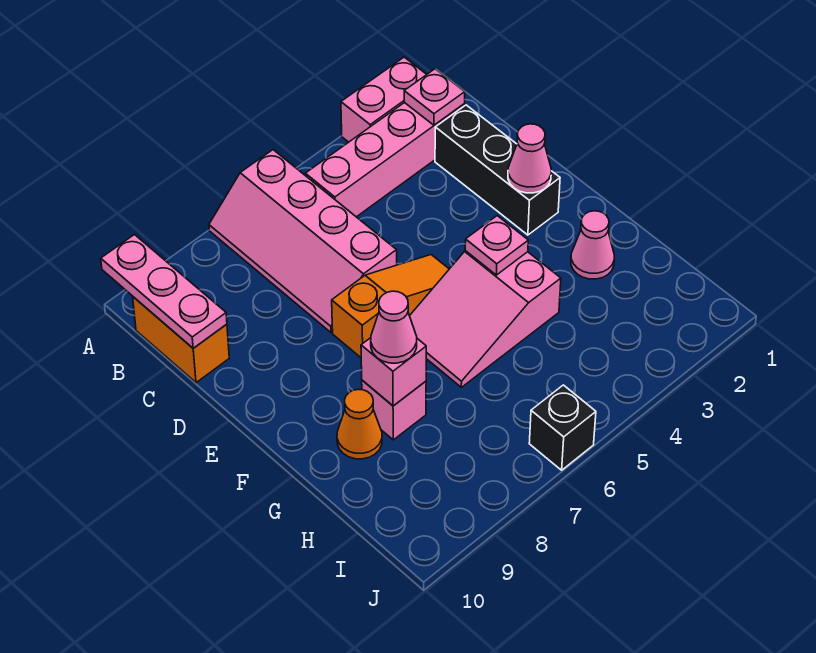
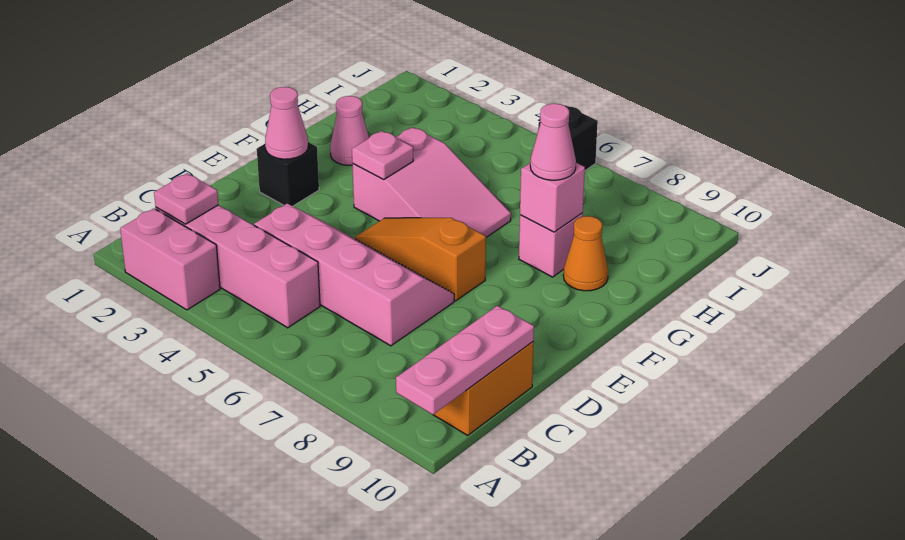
pink slope A6:D7 level 1 top 6 -> pink slope C4:D7 level 1 top C
black brick C2:E2 level 1 -> black brick E2 level 1

